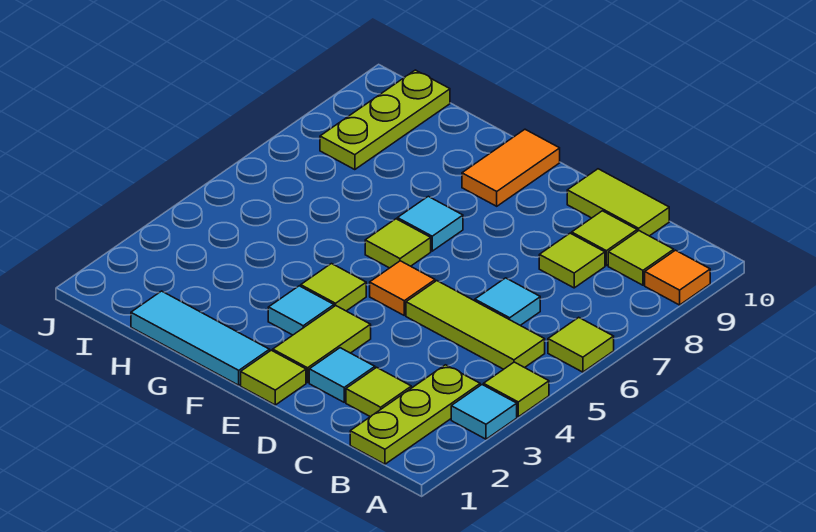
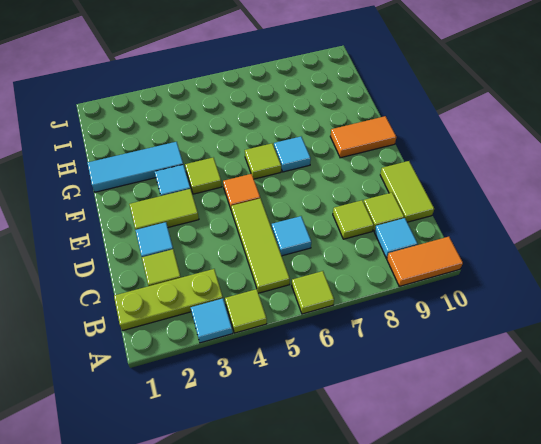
orange tile A9 level 1 -> orange tile A9:A10 level 1
lime tile B9 level 1 -> cyan tile B9 level 1
lime tile E1 level 1 -> none
cyan tile F1:H1 level 1 -> cyan tile G1:G3 level 1
lime plate I8:I10 level 1 -> none

